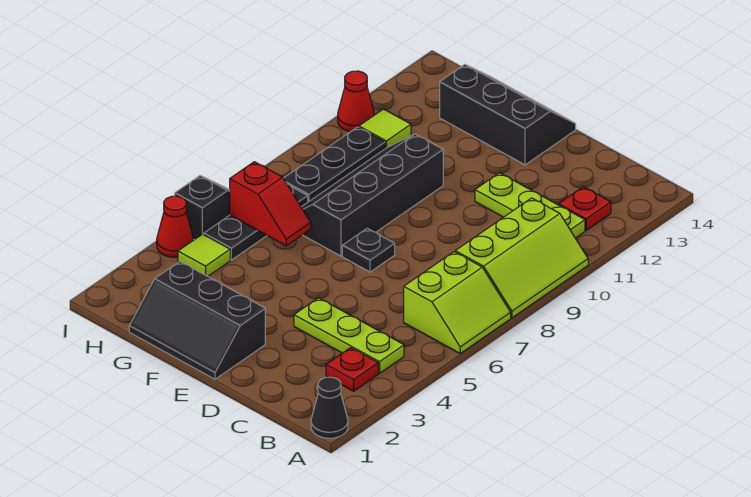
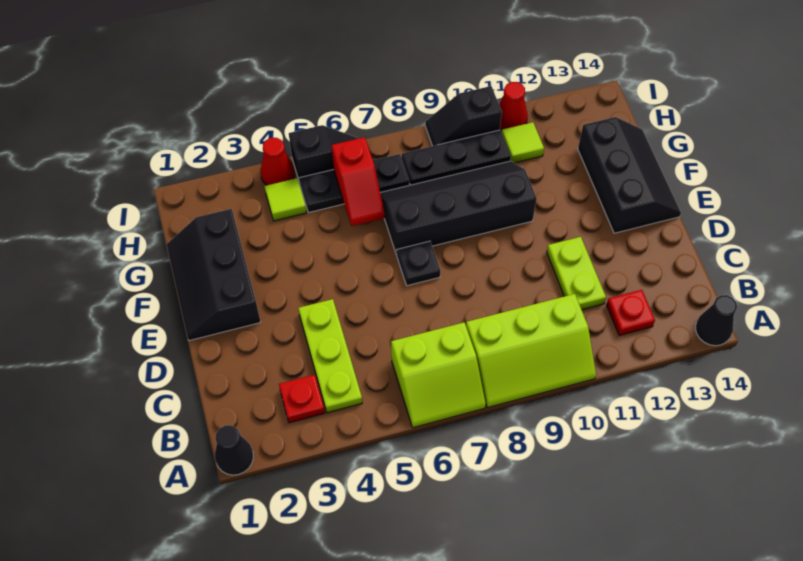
none -> black cone A14 level 1
lime plate B11:D11 level 1 -> lime plate C11:D11 level 1
none -> black slope I9:I10 level 1 top 10

